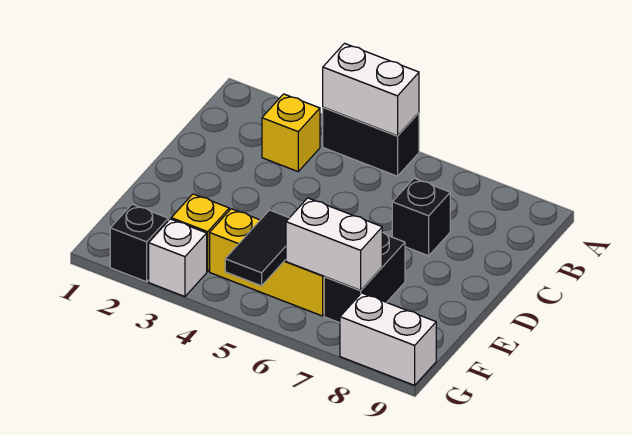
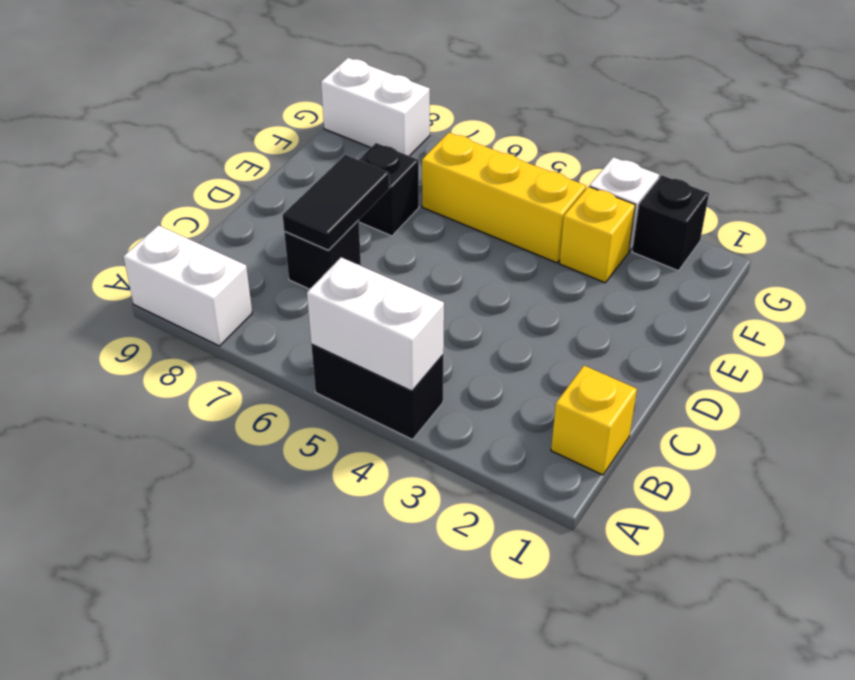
yellow brick B3 level 1 -> yellow brick B1 level 1
black brick E7:F7 level 1 -> black brick E7 level 1
black tile F5:G5 level 2 -> black tile C7:D7 level 2
white brick F6:F7 level 2 -> white brick A8:A9 level 1

